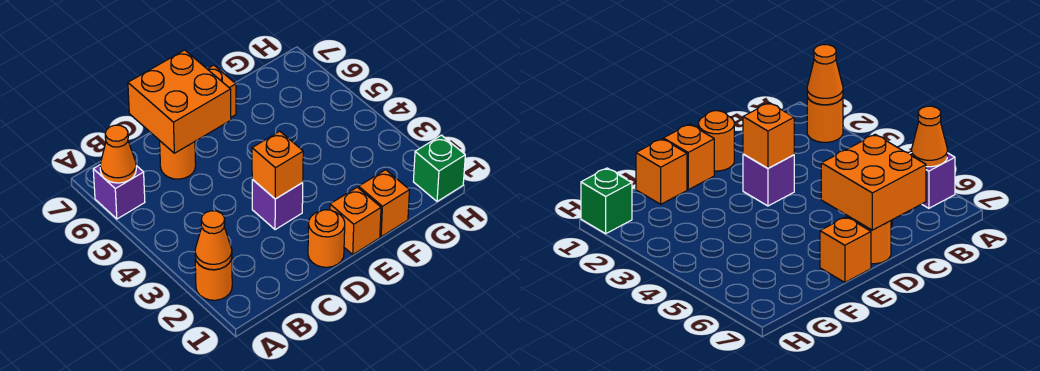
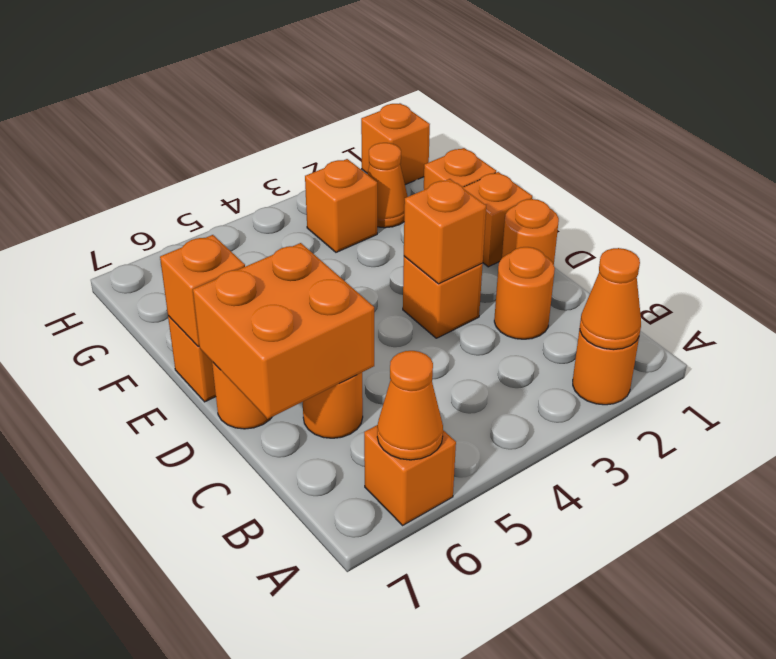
purple brick A6 level 1 -> orange brick A6 level 1
none -> orange round brick C2 level 1
purple brick D3 level 1 -> orange brick D3 level 1
none -> orange brick E7 level 2
none -> orange cone G2 level 1
none -> orange brick G3 level 1
green brick H1 level 1 -> orange brick H1 level 1

